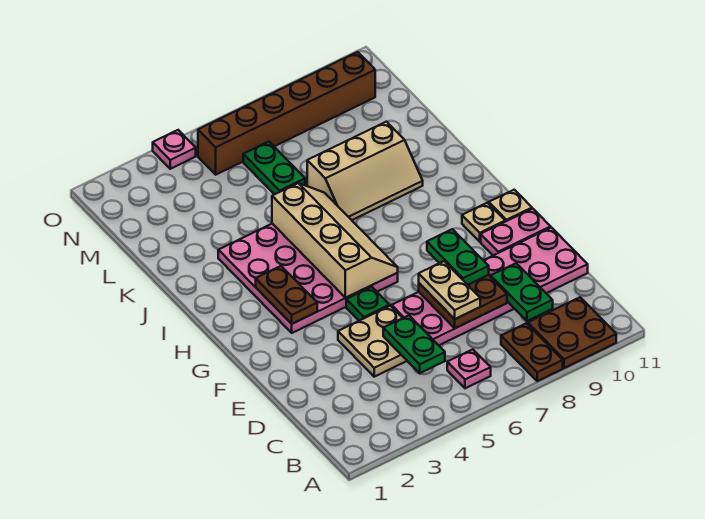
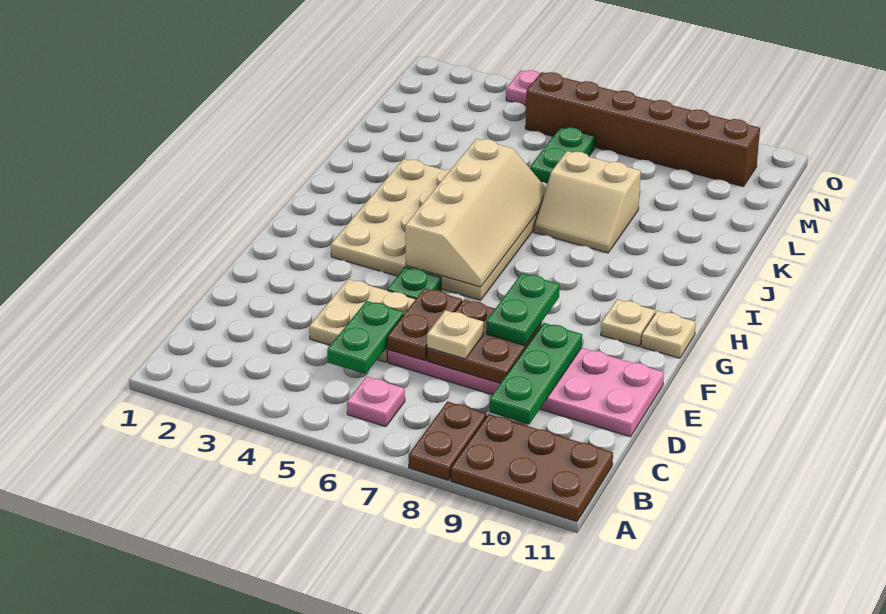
brown plate A9:B10 level 1 -> brown plate A9:B11 level 1
green plate C9:D9 level 2 -> green plate C9:E9 level 2
tan plate D7:E7 level 3 -> tan plate D7 level 3
pink plate F10:F11 level 1 -> none
pink plate G3:J6 level 1 -> tan plate G3:J6 level 1
brown plate G3:H3 level 2 -> brown plate D6:E6 level 2
tan slope J7:K9 level 1 top K -> tan slope J7:K8 level 1 top K

